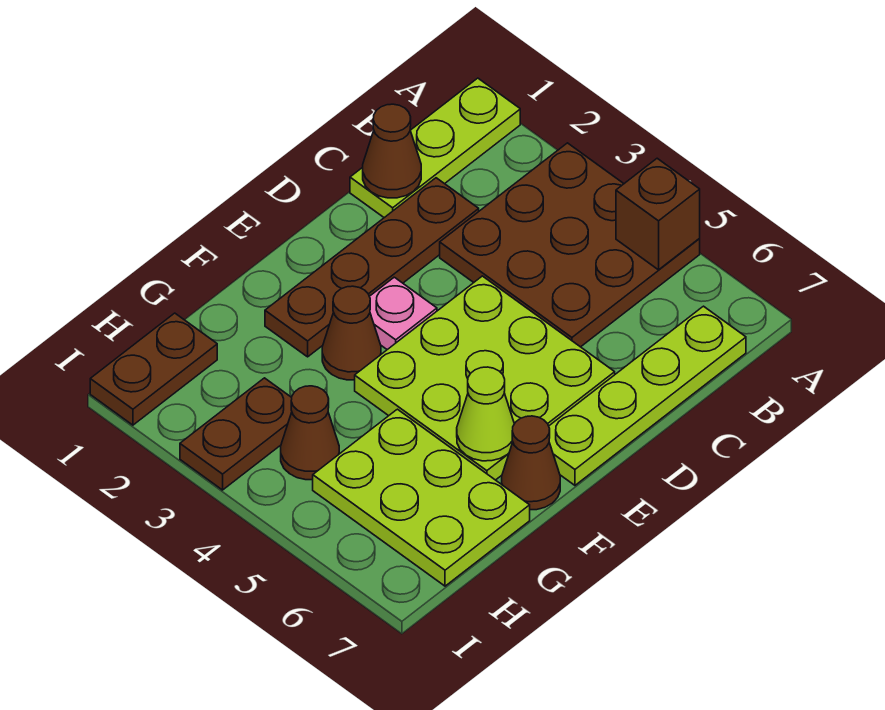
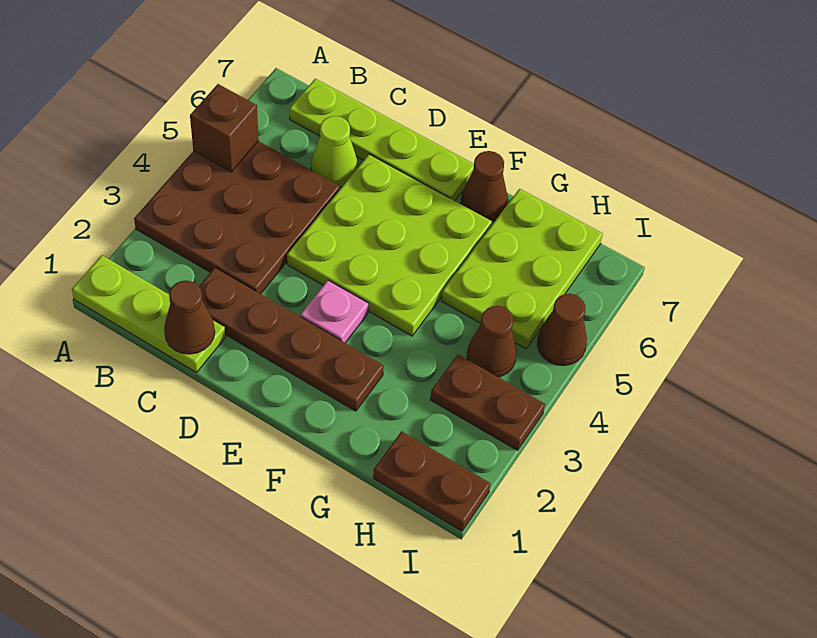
brown cone F3 level 1 -> brown cone I5 level 1
lime cone F6 level 2 -> lime cone C6 level 1

